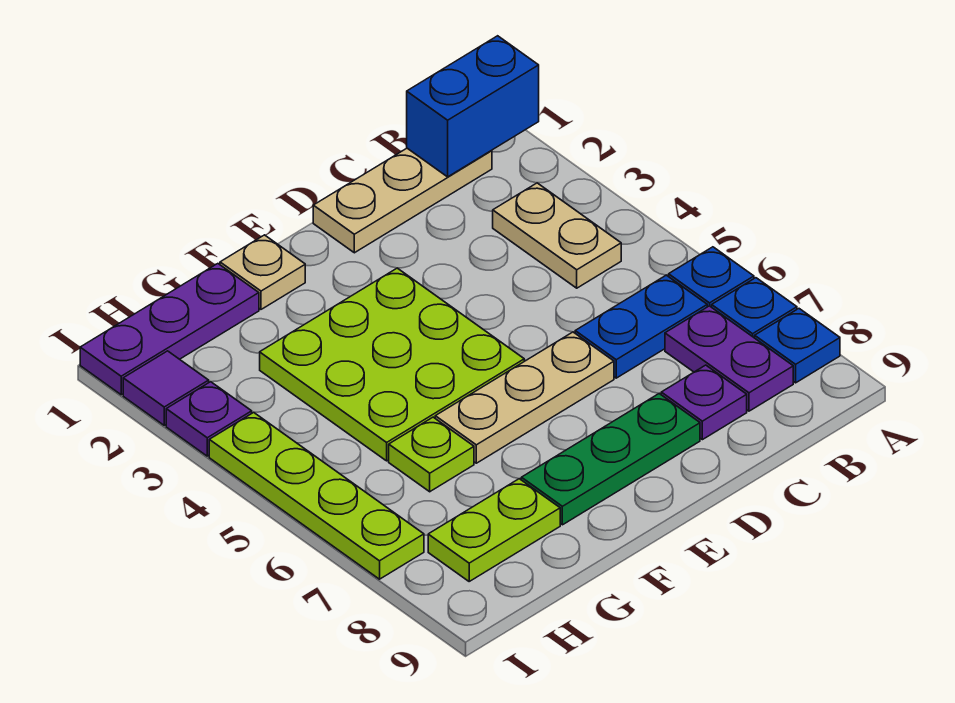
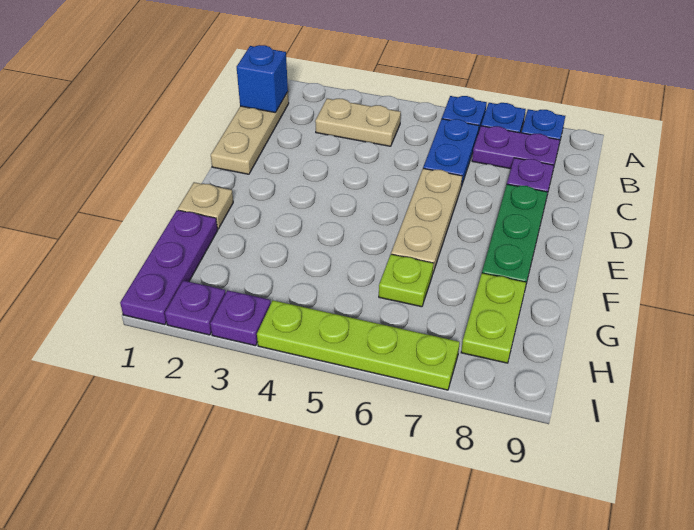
blue brick A1:B1 level 2 -> blue brick B1 level 2
lime plate E3:G5 level 1 -> none
purple tile I2 level 1 -> purple plate I2 level 1

